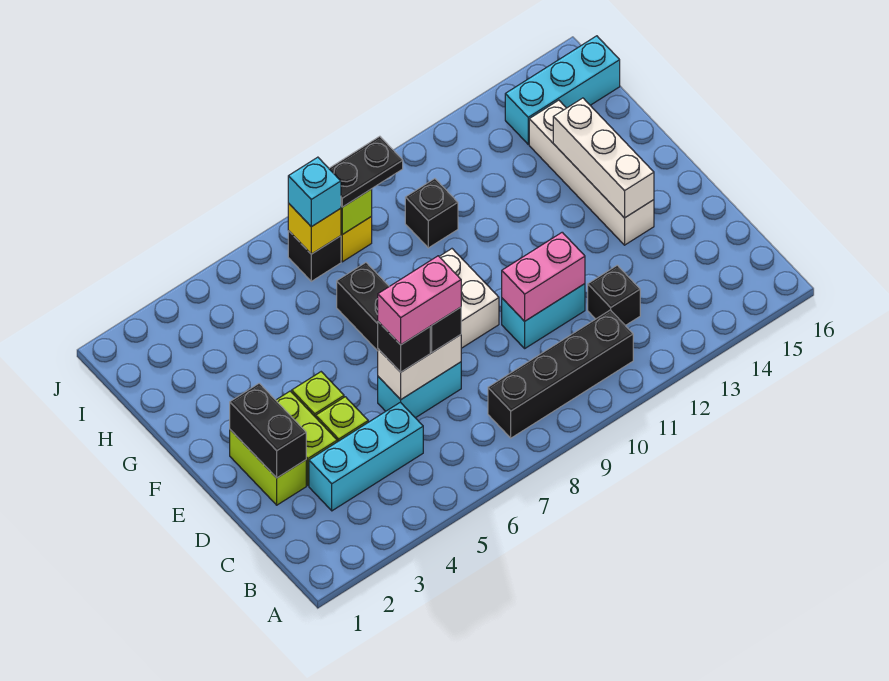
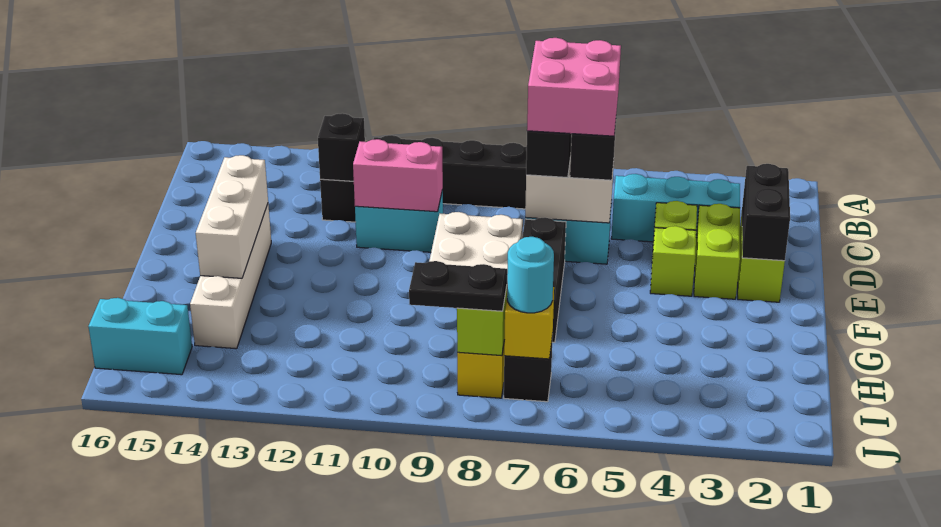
pink brick D6:D7 level 4 -> pink brick C6:D7 level 4
black brick H10 level 1 -> black brick C12 level 2
cyan brick I7 level 3 -> cyan round brick I7 level 3
cyan brick I14:I16 level 1 -> cyan brick I15:I16 level 1

